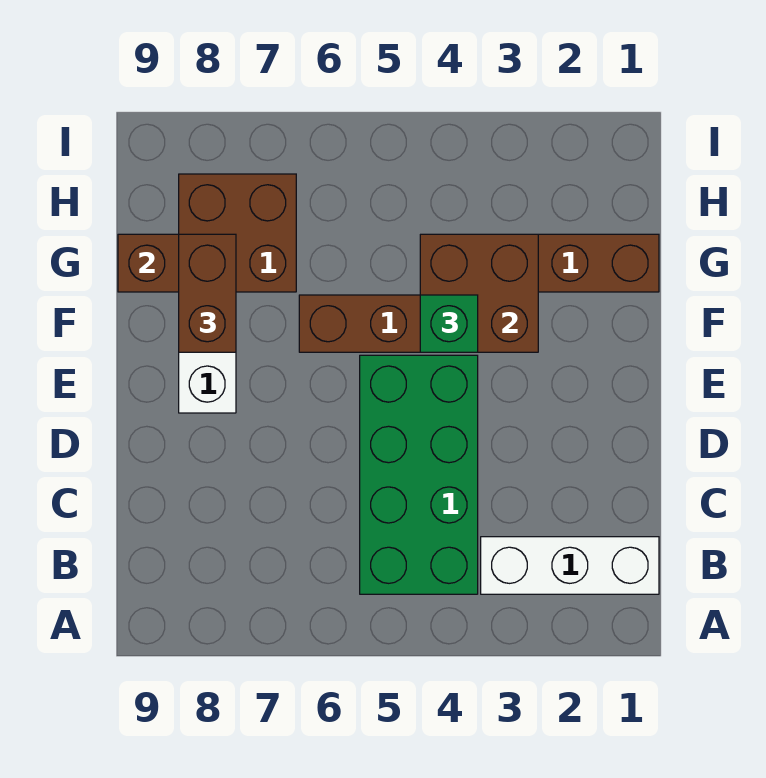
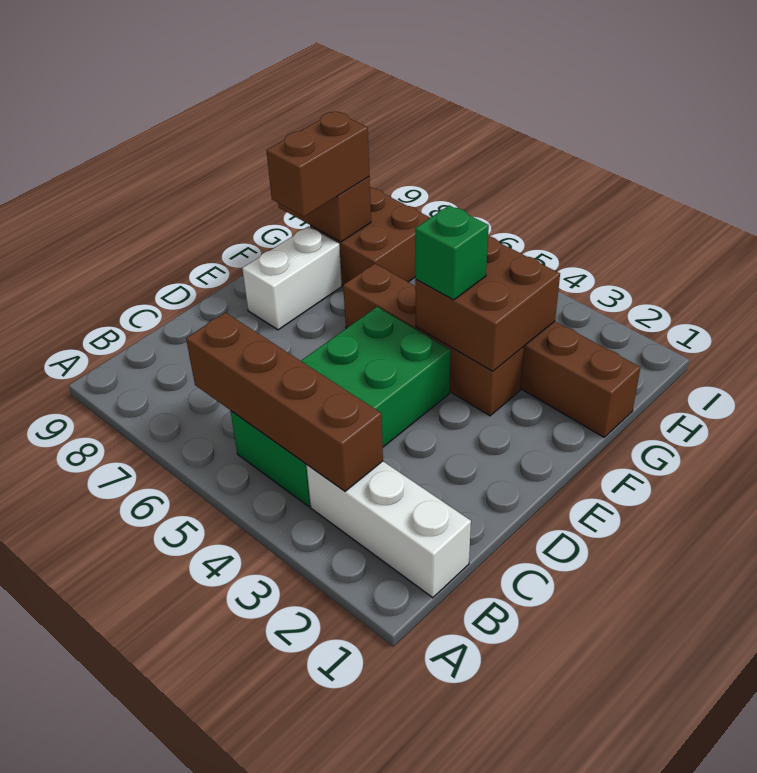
none -> brown brick B3:B6 level 2

